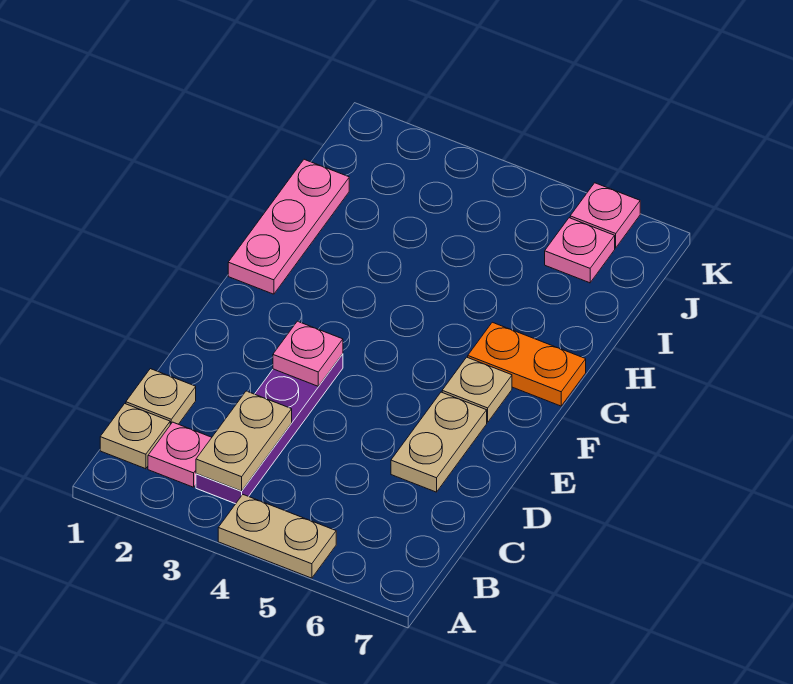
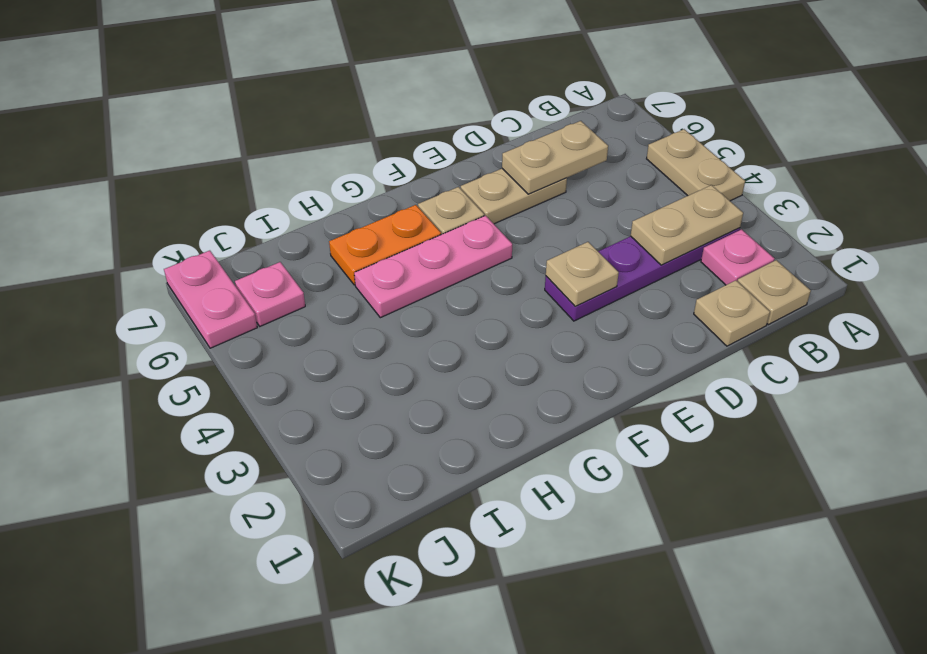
none -> tan plate C6:D6 level 2
pink plate E3 level 2 -> tan plate E3 level 2
pink plate G1:I1 level 1 -> pink plate F5:H5 level 1
orange plate G6:G7 level 1 -> orange plate G6:H6 level 1
pink plate K6 level 1 -> pink plate K6:K7 level 1

